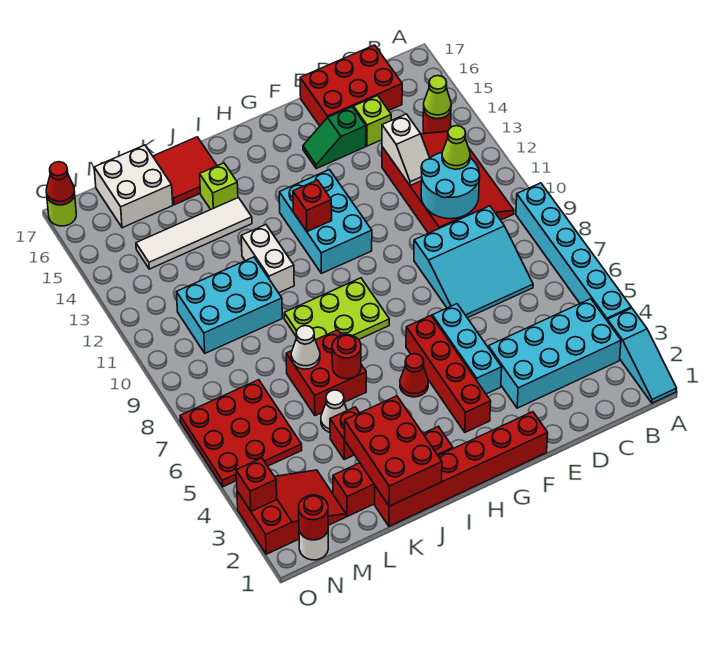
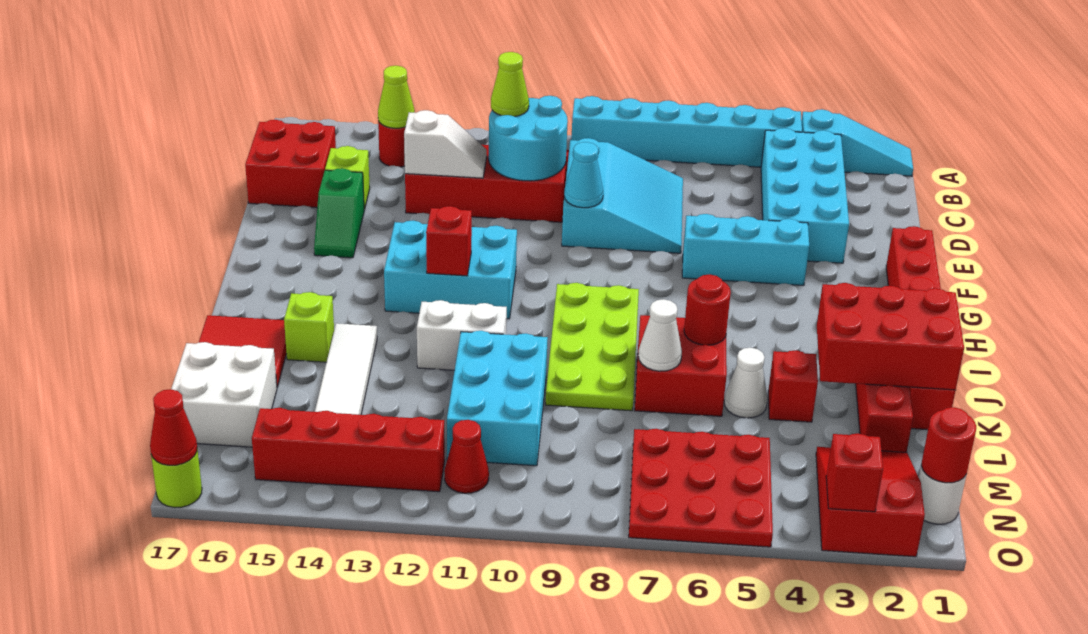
red brick C16:E17 level 1 -> red brick C16:D17 level 1
none -> cyan cone E9 level 2
red brick G3:G6 level 1 -> red brick N12:N15 level 1
red cone H5 level 1 -> red cone N11 level 1
lime plate H8:J9 level 1 -> lime plate H8:K9 level 1

